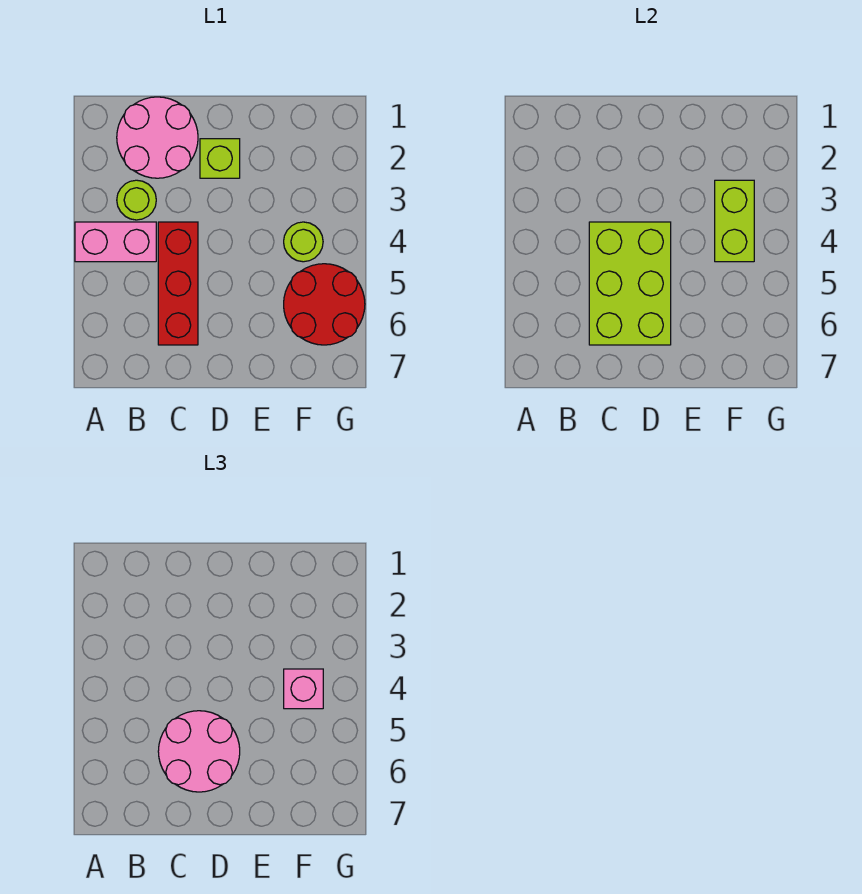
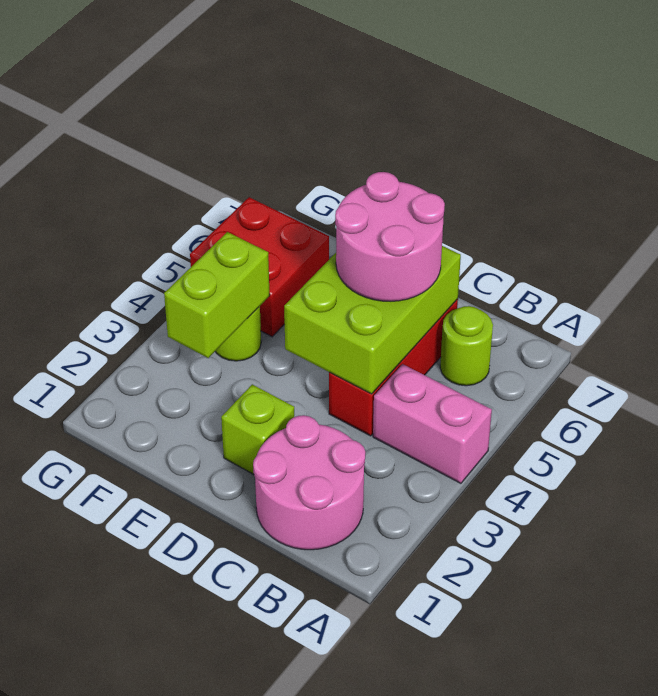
lime round brick B3 level 1 -> lime round brick B6 level 1
pink brick F4 level 3 -> none
red round brick F5:G6 level 1 -> red brick F5:G6 level 1

